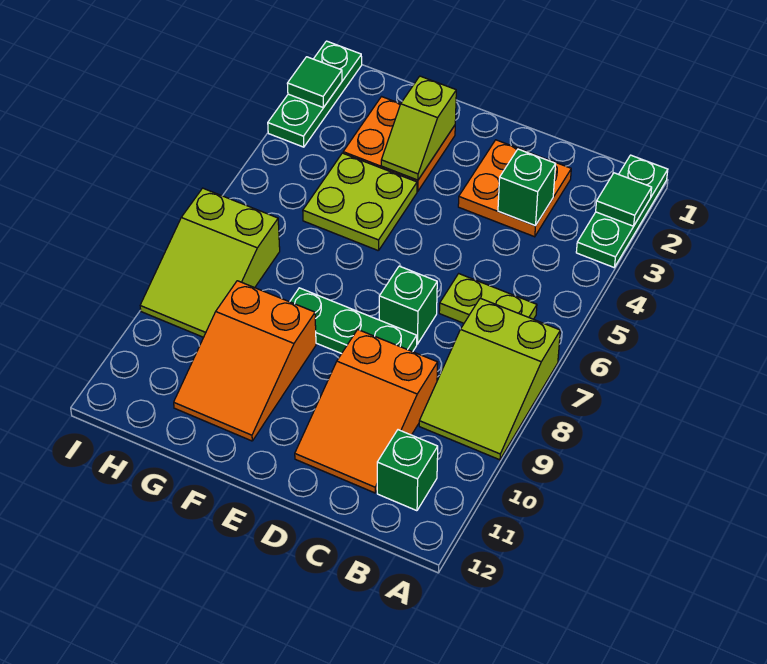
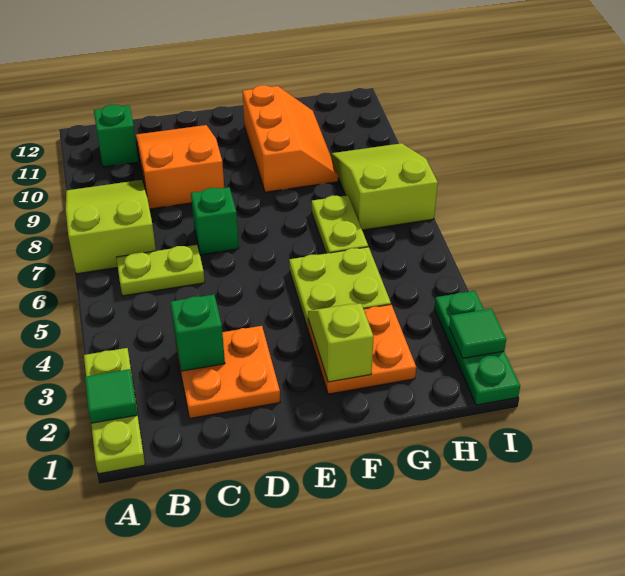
green plate A1:A3 level 1 -> lime plate A1:A3 level 1
green plate D8:F8 level 1 -> none
orange slope F9:G11 level 1 top 9 -> orange slope F9:G11 level 1 top F
none -> lime plate G6:G7 level 1

